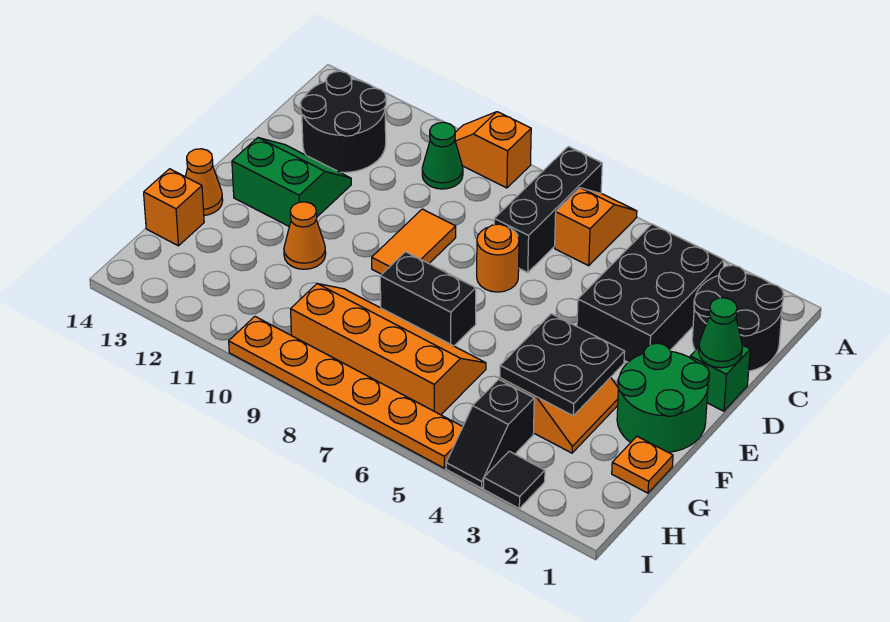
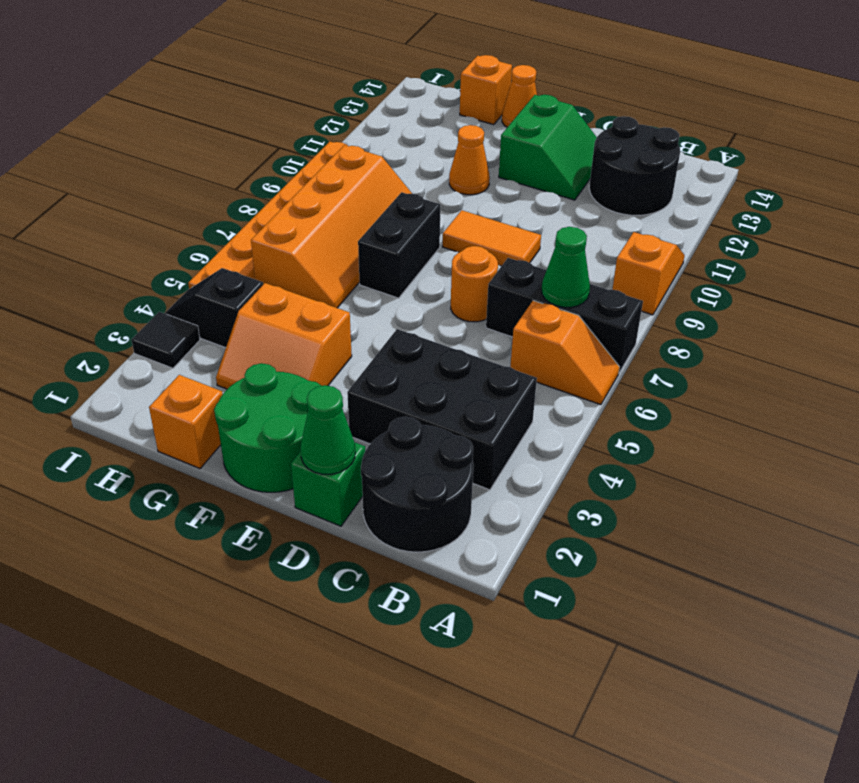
green cone B10 level 1 -> green cone B7 level 2
black plate F3:G4 level 2 -> none
orange plate G1 level 1 -> orange brick G1 level 1

